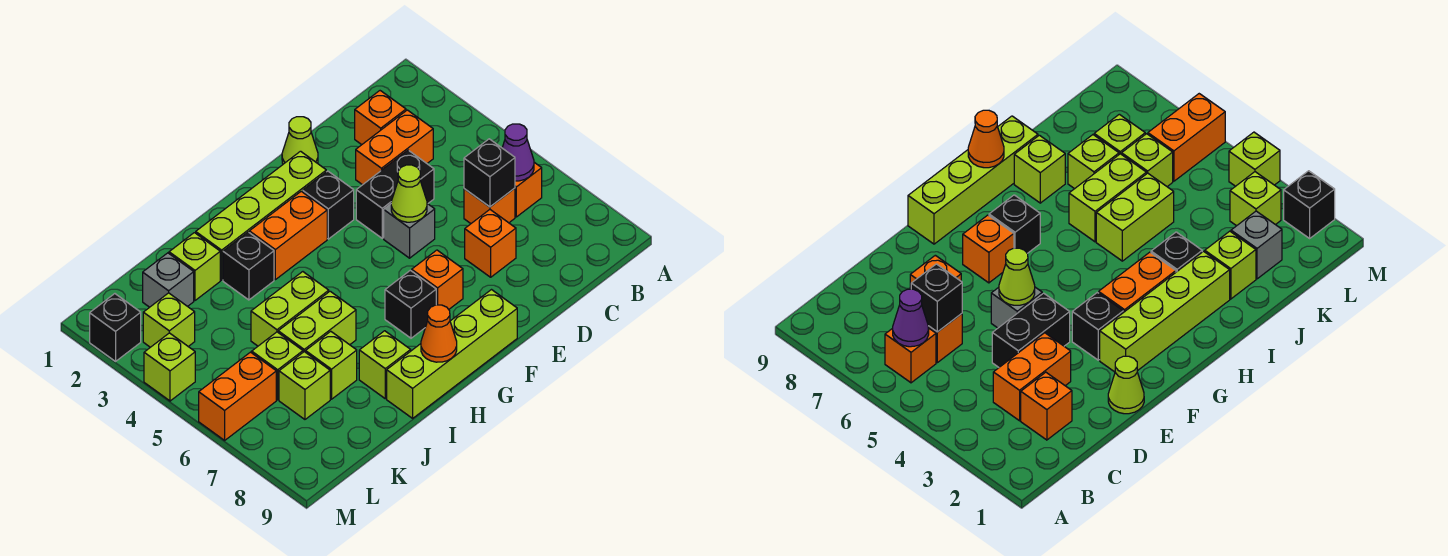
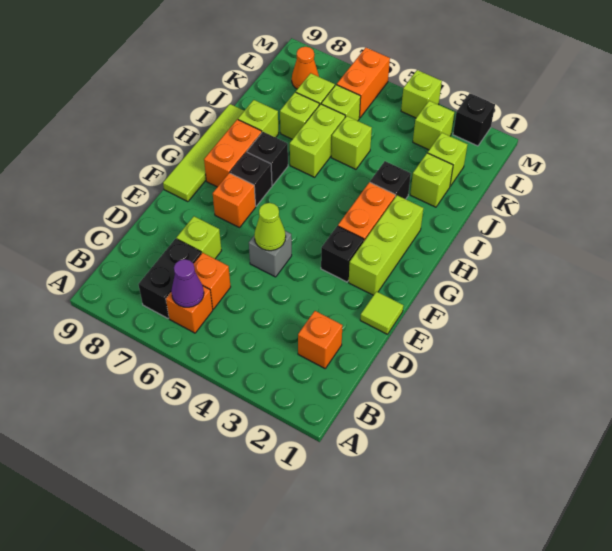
orange brick C3:D3 level 1 -> orange brick G8:H8 level 1
black brick C6 level 2 -> black brick H7 level 1
black brick D4:E4 level 1 -> black brick B7:C7 level 1
orange brick D7 level 1 -> lime brick D7 level 1
lime cone E1 level 1 -> lime tile E1 level 1
lime brick F2:I2 level 1 -> lime brick F2:H2 level 1
lime brick F9:I9 level 1 -> lime tile F9:I9 level 1
orange cone H9 level 2 -> orange cone L8 level 1
lime brick I5:J5 level 1 -> lime brick J5 level 1
grey brick K2 level 1 -> lime brick K2 level 1

